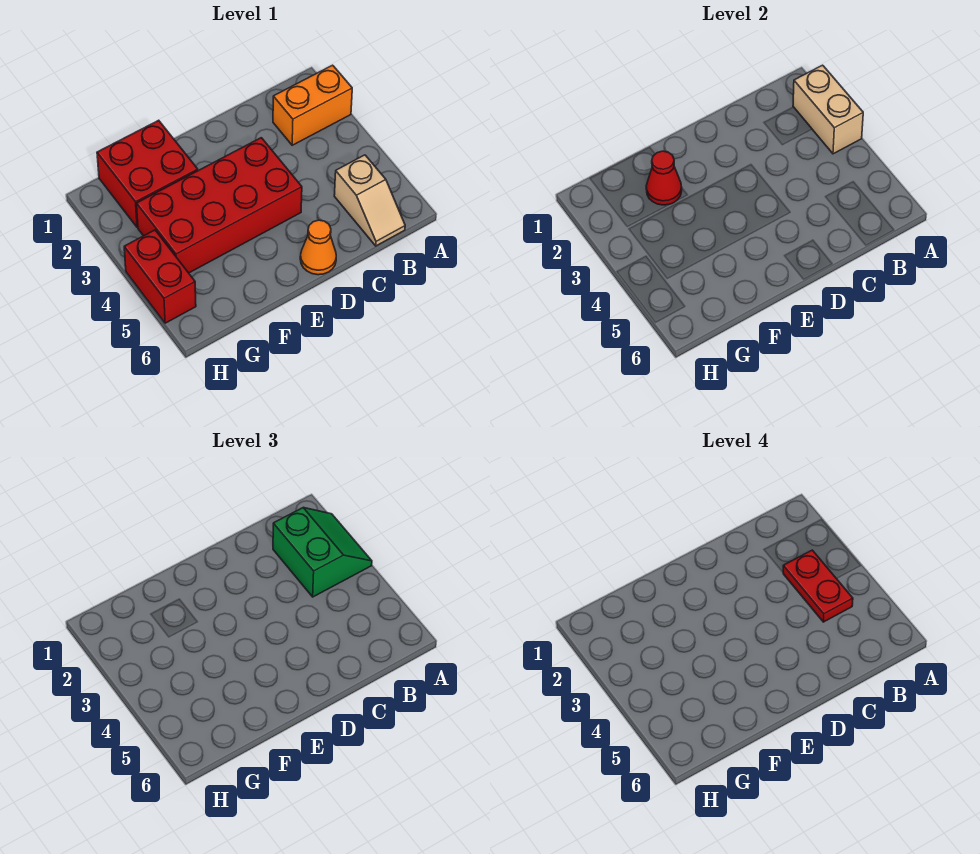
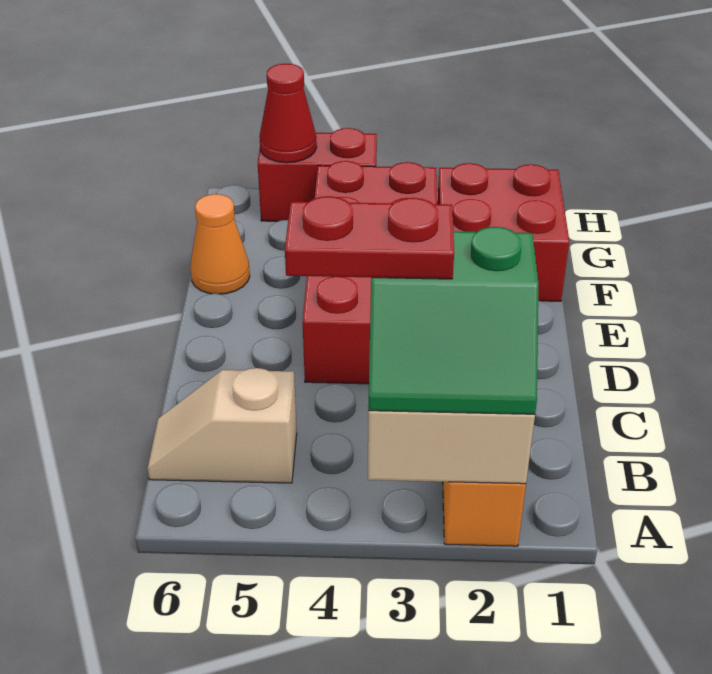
orange cone D6 level 1 -> orange cone F6 level 1
red cone F2 level 2 -> red cone H5 level 2

